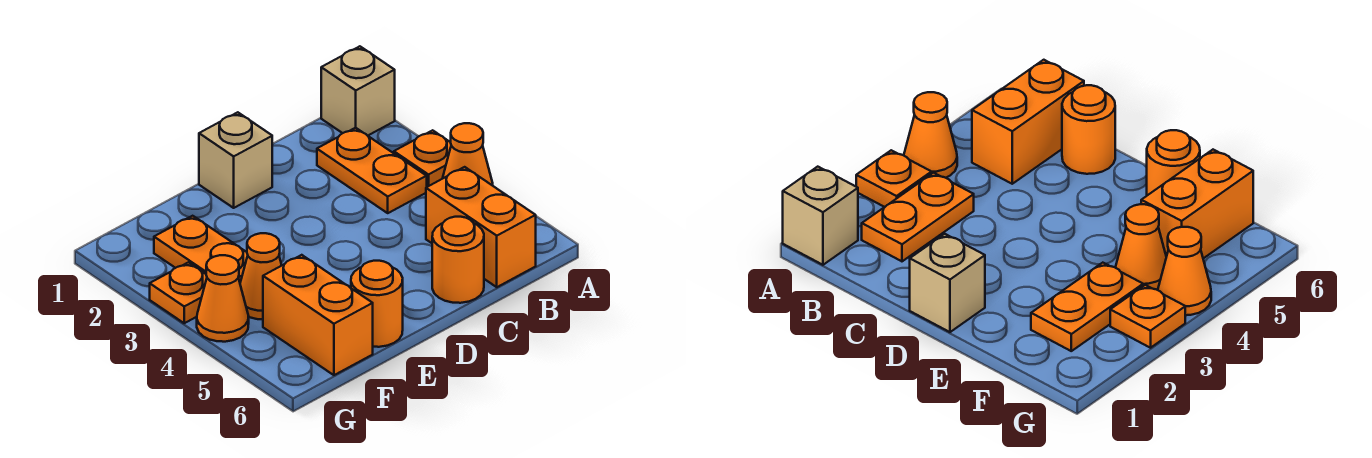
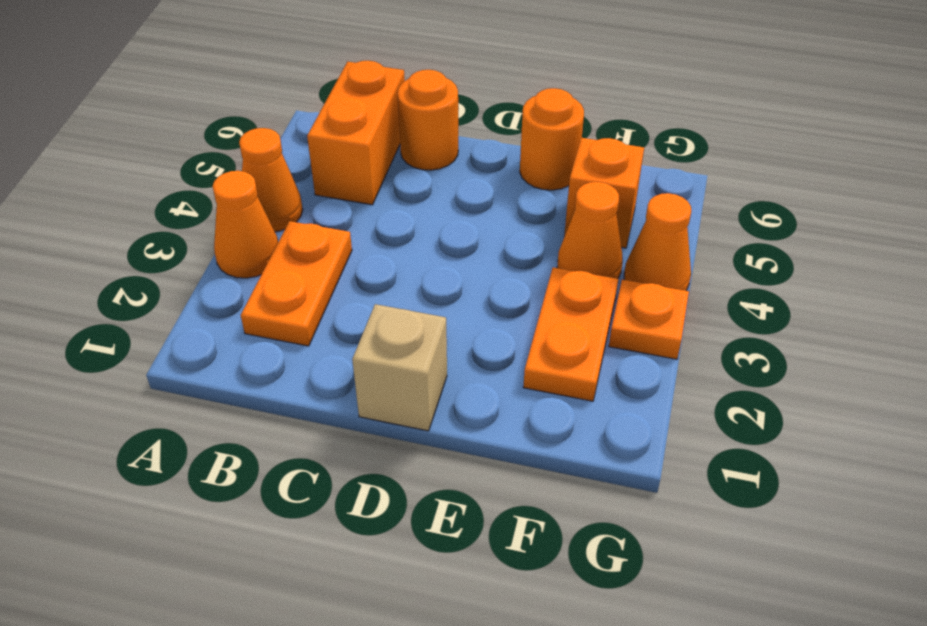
tan brick A1 level 1 -> none
orange plate A3 level 1 -> orange cone A3 level 1
orange brick F5:F6 level 1 -> orange brick F5 level 1

